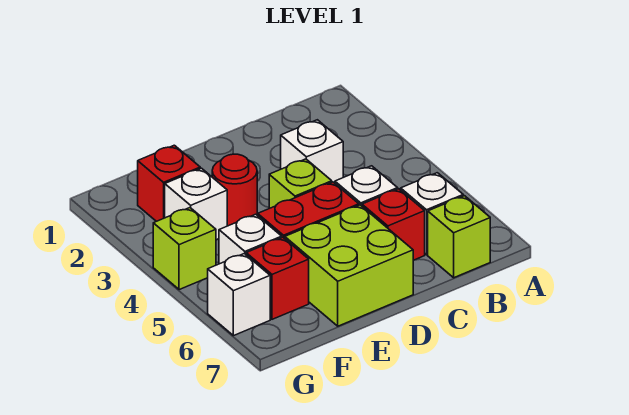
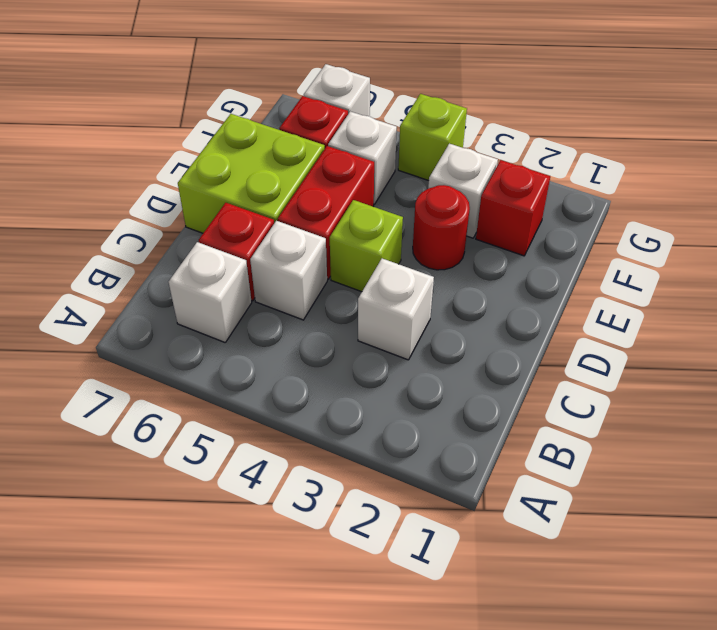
lime brick B7 level 1 -> none

